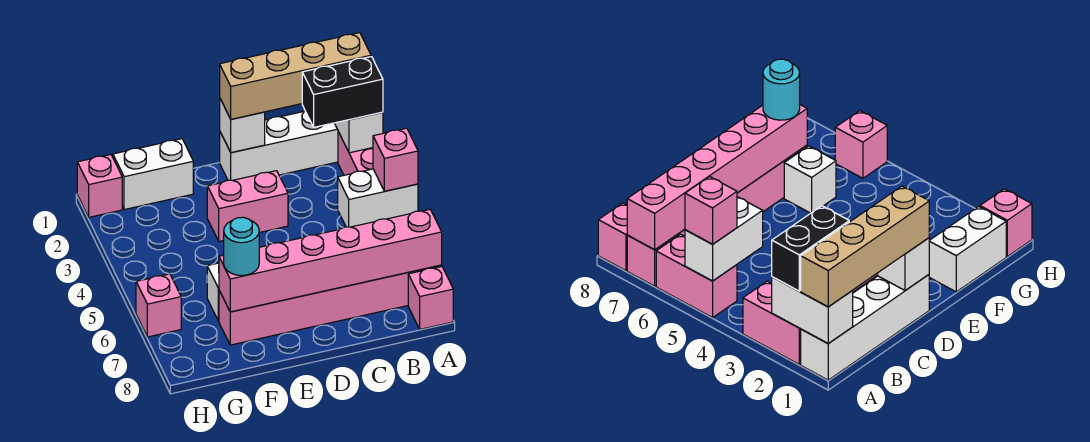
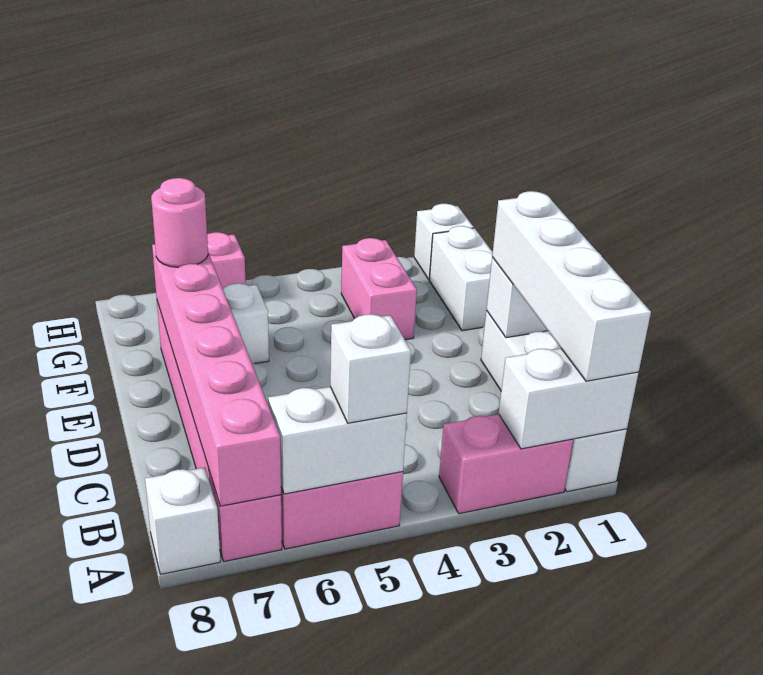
tan brick A1:D1 level 3 -> white brick A1:D1 level 3
black brick A2:B2 level 3 -> none
white brick A5:B5 level 2 -> white brick A5:A6 level 2
pink brick A5 level 3 -> white brick A5 level 3
pink brick A8 level 1 -> white brick A8 level 1
pink brick D3:E3 level 1 -> pink brick F3:G3 level 1
cyan round brick F7 level 3 -> pink round brick F7 level 3
pink brick H1 level 1 -> white brick H1 level 1

